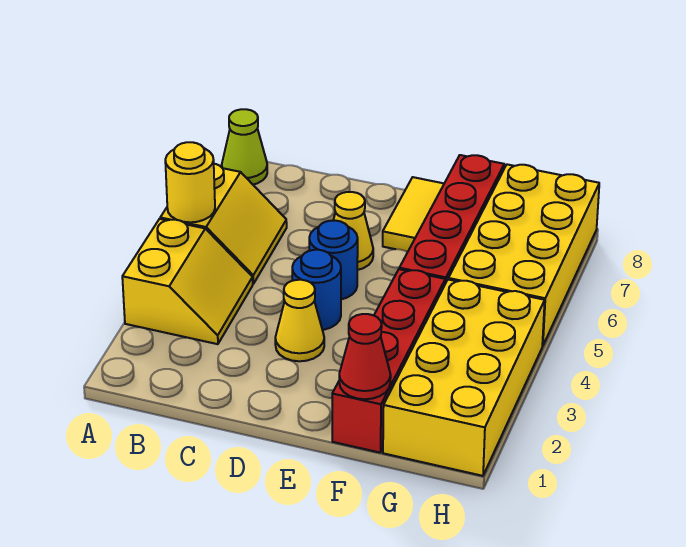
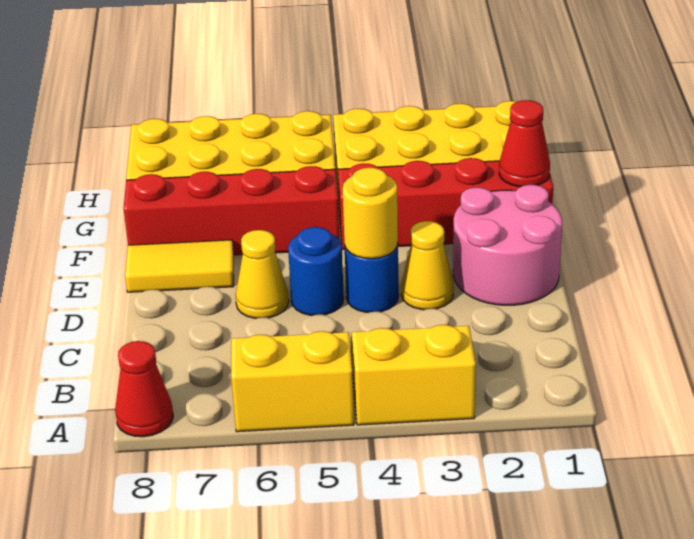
yellow round brick A5 level 2 -> yellow round brick D4 level 2
lime cone A8 level 1 -> red cone A8 level 1
none -> pink round brick D1:E2 level 1

